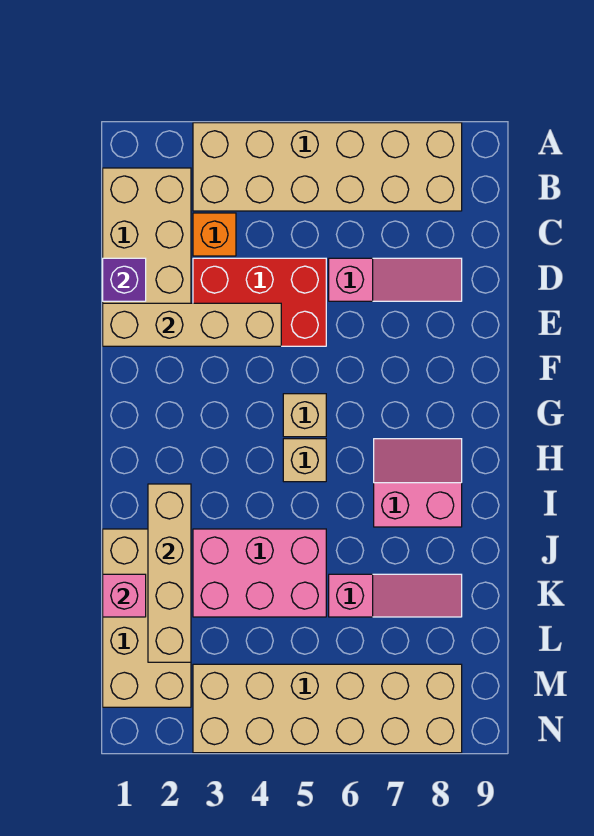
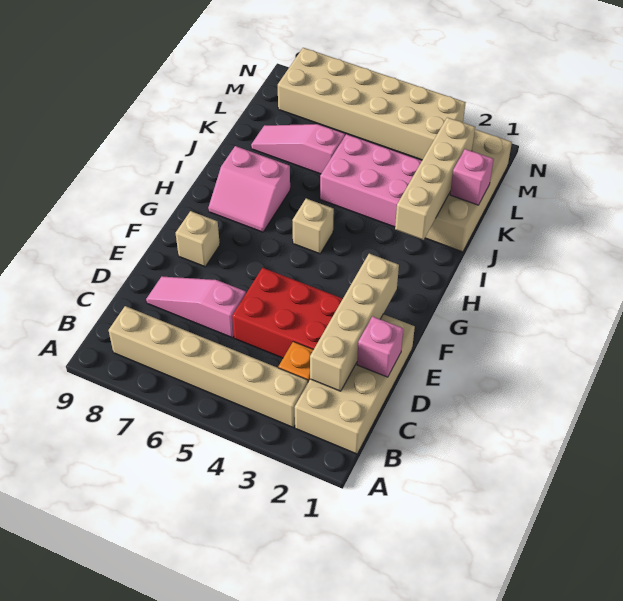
tan brick A3:B8 level 1 -> tan brick B3:B8 level 1
purple brick D1 level 2 -> pink brick D1 level 2
tan brick E1:E4 level 2 -> tan brick C2:F2 level 2
tan brick G5 level 1 -> tan brick F8 level 1

